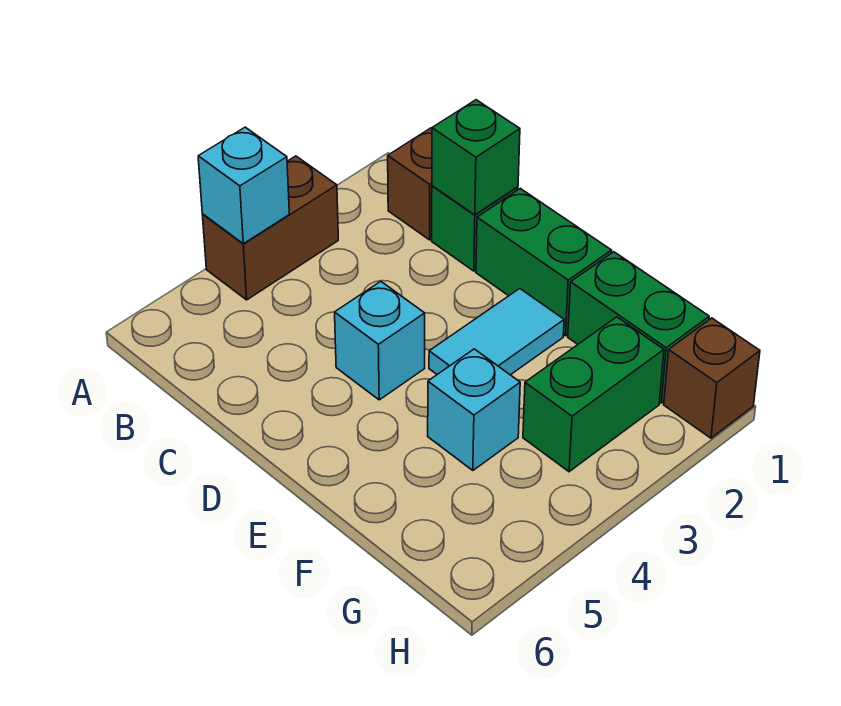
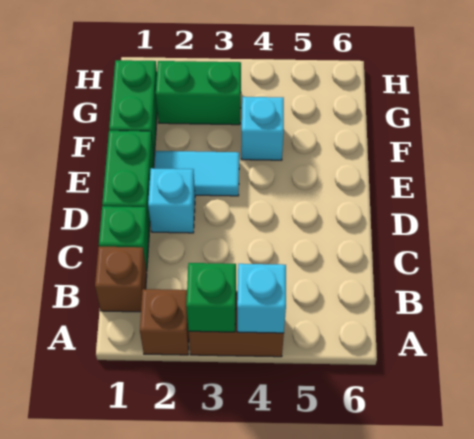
green brick C1 level 2 -> green brick A3 level 2
cyan brick D4 level 1 -> cyan brick D2 level 1
brown brick H1 level 1 -> brown brick A2 level 1

